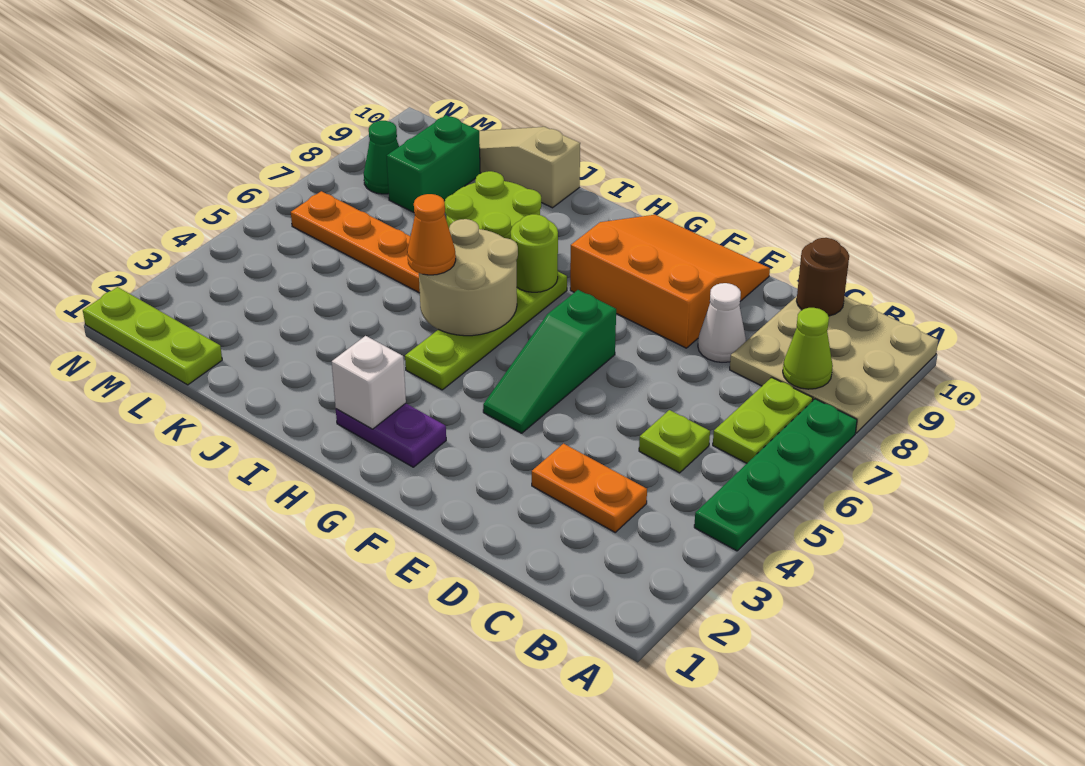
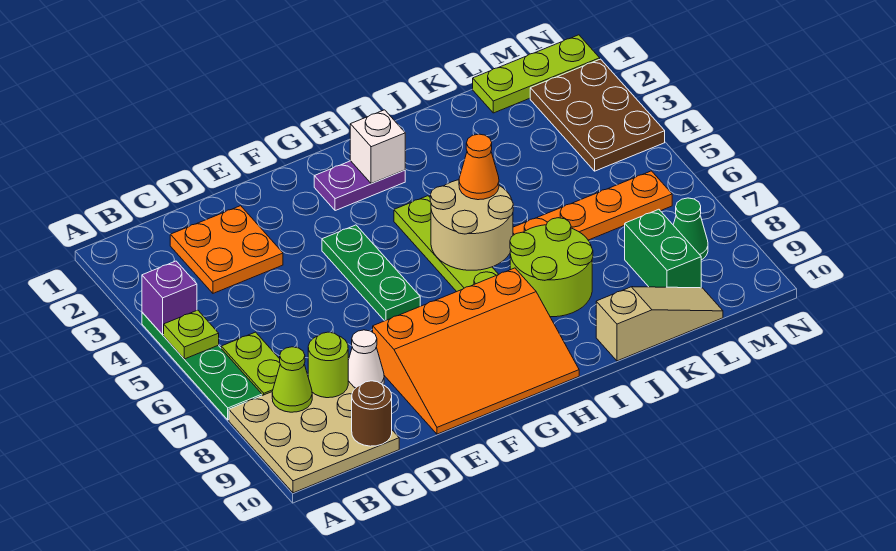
none -> purple brick A4 level 2
orange plate C3:D3 level 1 -> orange plate C2:D3 level 1
lime plate C5 level 1 -> lime plate A5 level 2
orange slope E8:G10 level 1 top 8 -> orange slope E8:H10 level 1 top 8
green slope F4:F6 level 1 top 6 -> green plate F4:F6 level 1
lime round brick H7 level 2 -> lime round brick C8 level 2
none -> brown plate M2:N4 level 1

